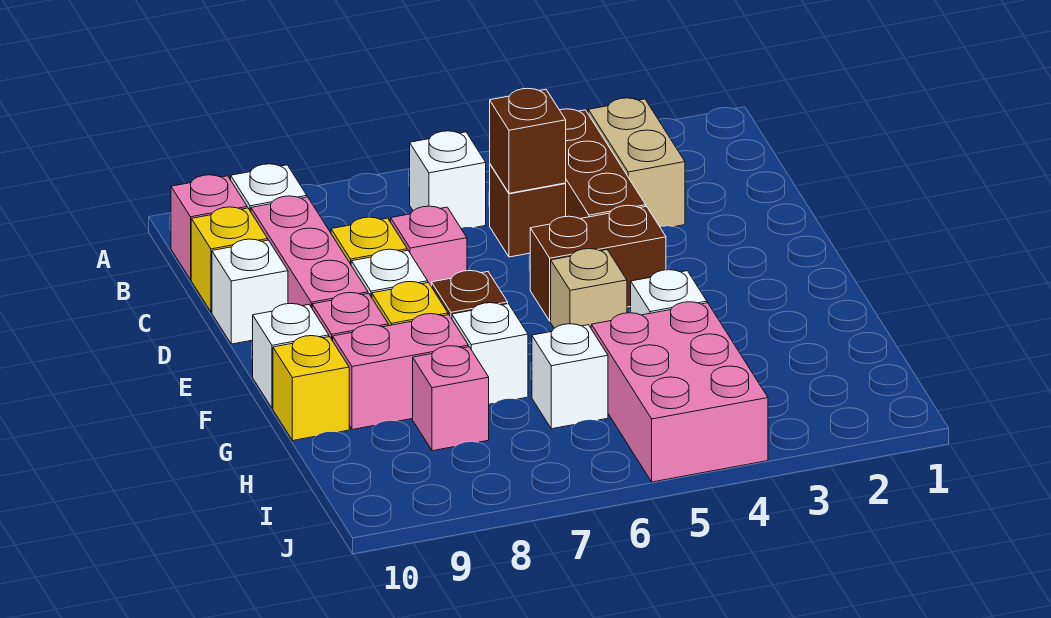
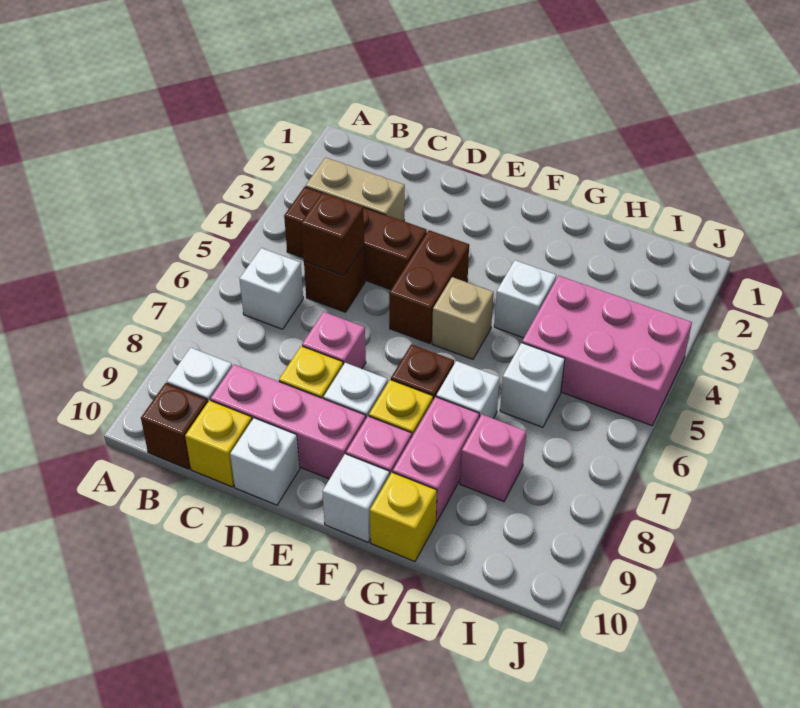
pink brick B10 level 1 -> brown brick B10 level 1

